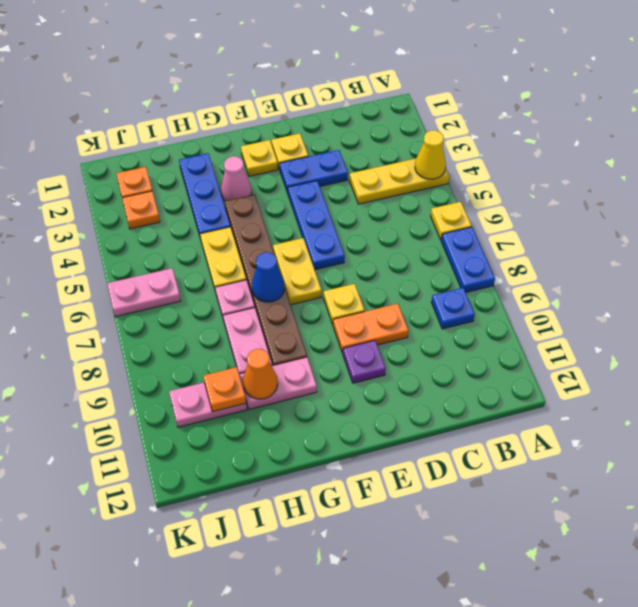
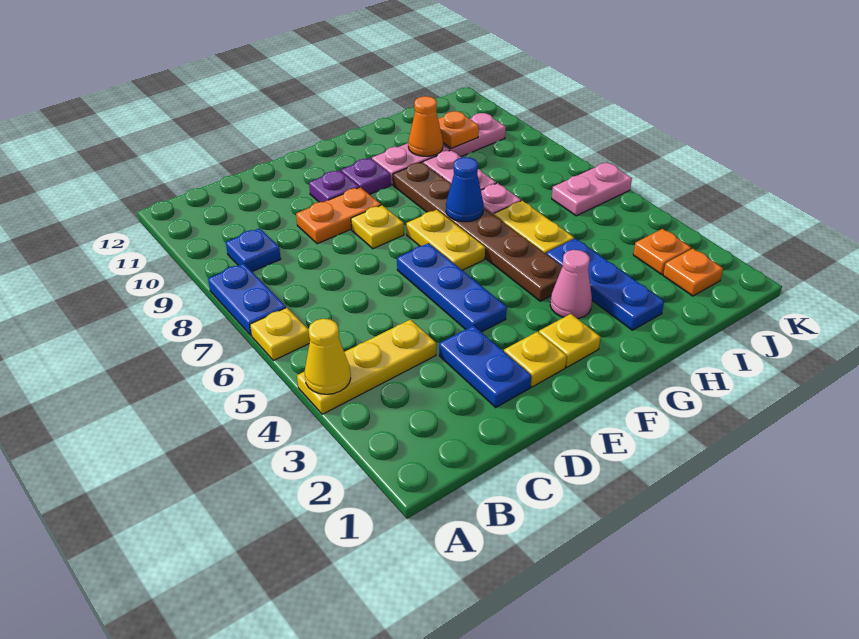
blue plate D3:E3 level 1 -> blue plate D2:D3 level 1
none -> purple plate F10 level 1

